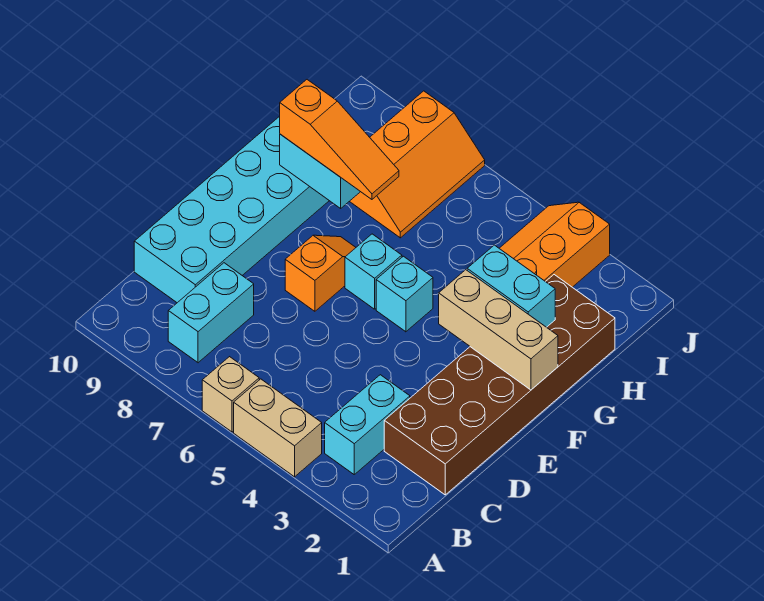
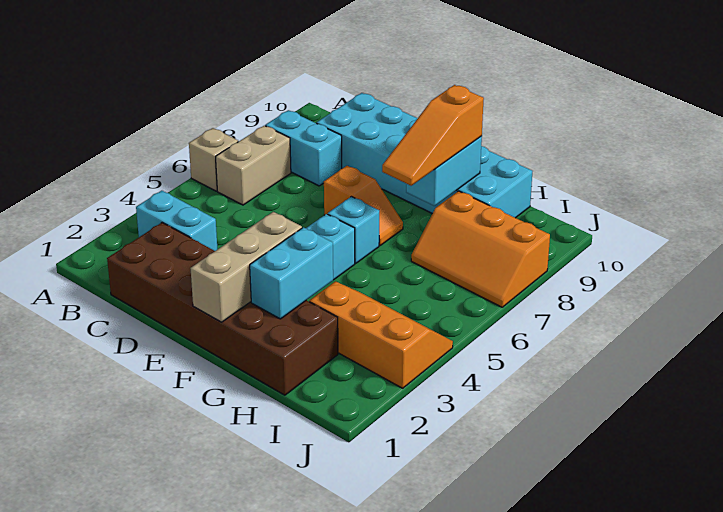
tan brick A4:A5 level 1 -> tan brick B6:B7 level 1

